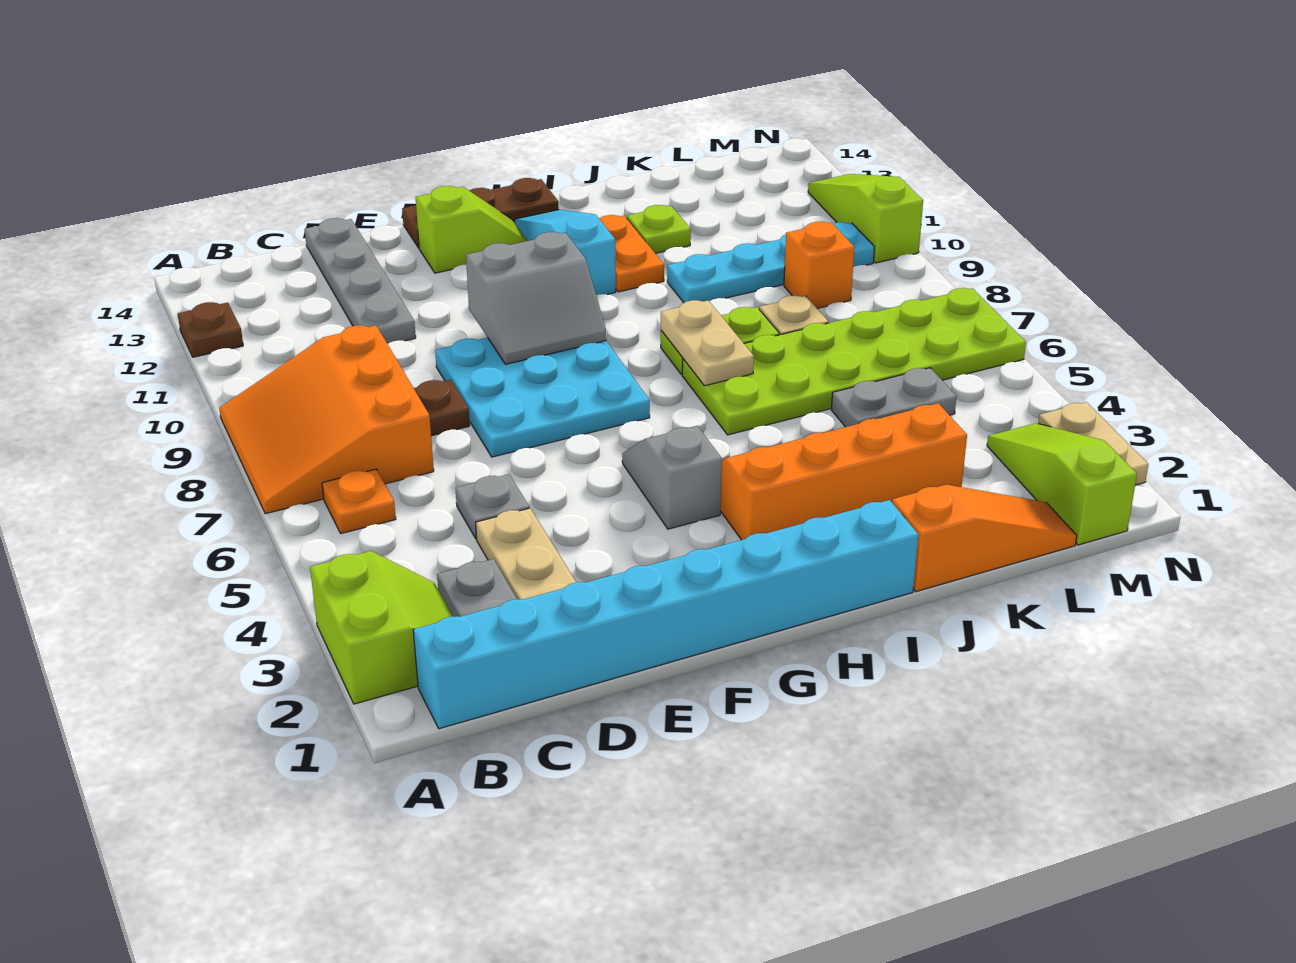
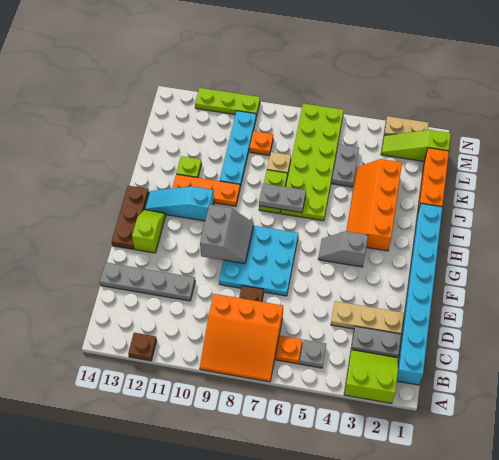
grey plate D5 level 1 -> grey plate B5 level 1
tan plate I7:I8 level 2 -> grey plate I7:I8 level 2
orange plate I11:I12 level 1 -> orange plate I10:I12 level 1
orange slope J1:L1 level 1 top J -> orange brick J1:L1 level 1
orange brick L9 level 1 -> orange plate L9 level 1
lime slope N10:N12 level 1 top 10 -> lime plate N10:N12 level 1

